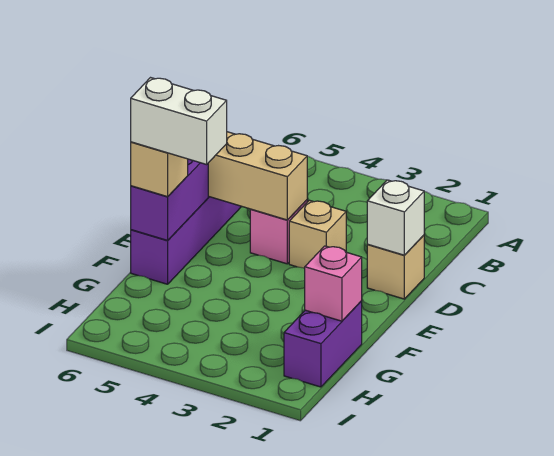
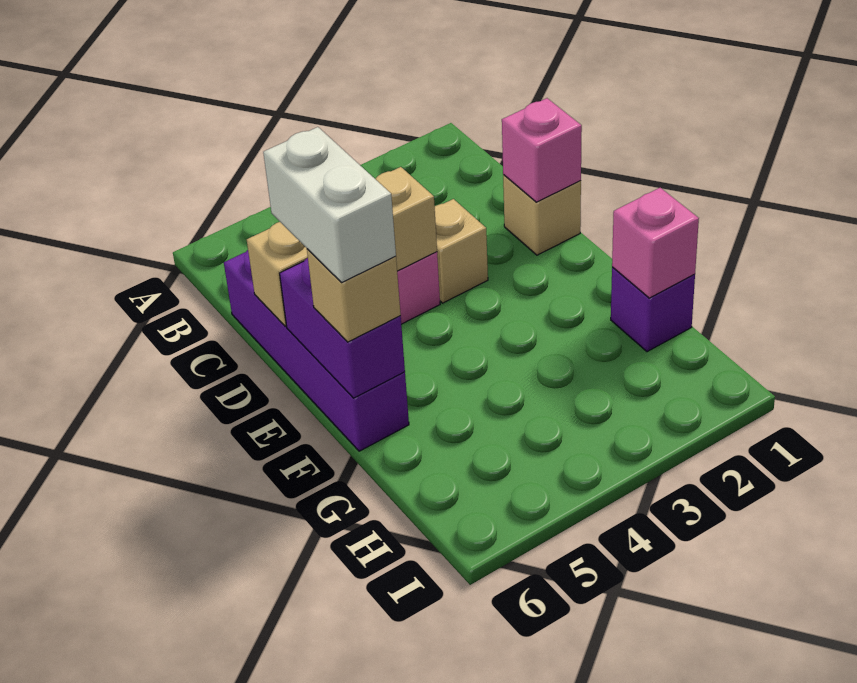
white brick D1 level 2 -> pink brick D1 level 2
white brick F5:F6 level 4 -> white brick E6:F6 level 4
purple brick G1:H1 level 1 -> purple brick G1 level 1

